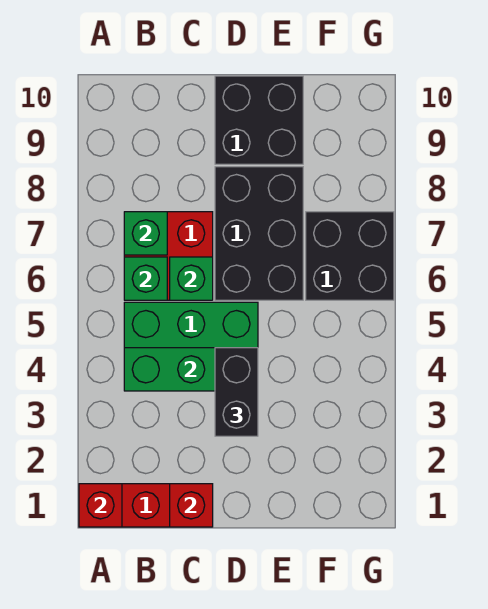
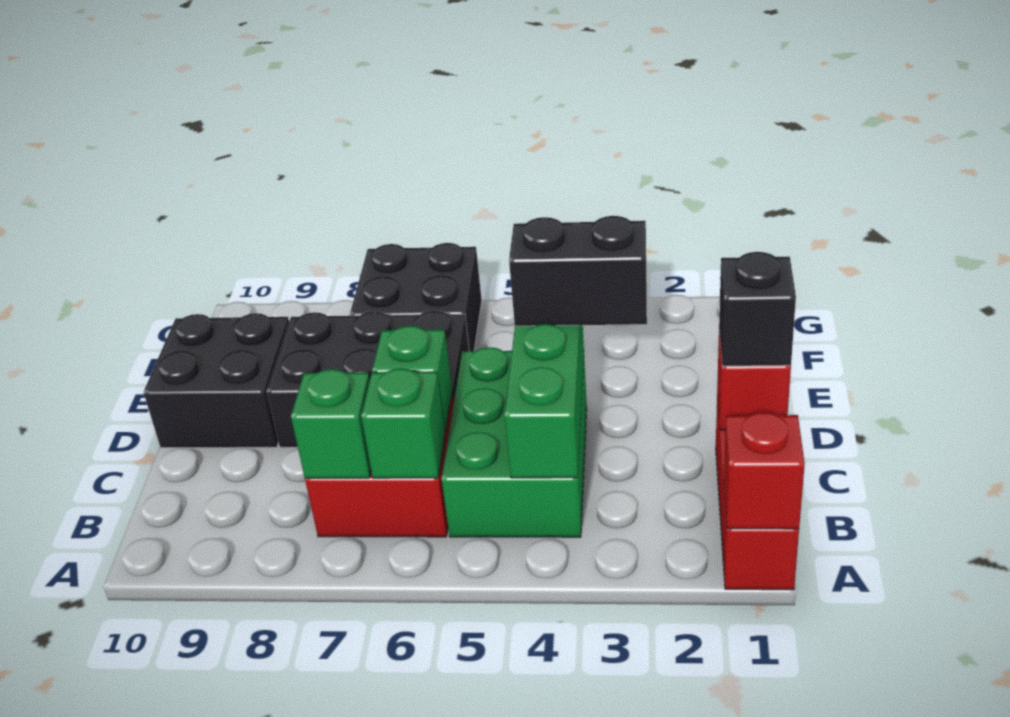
none -> black brick C1 level 3

